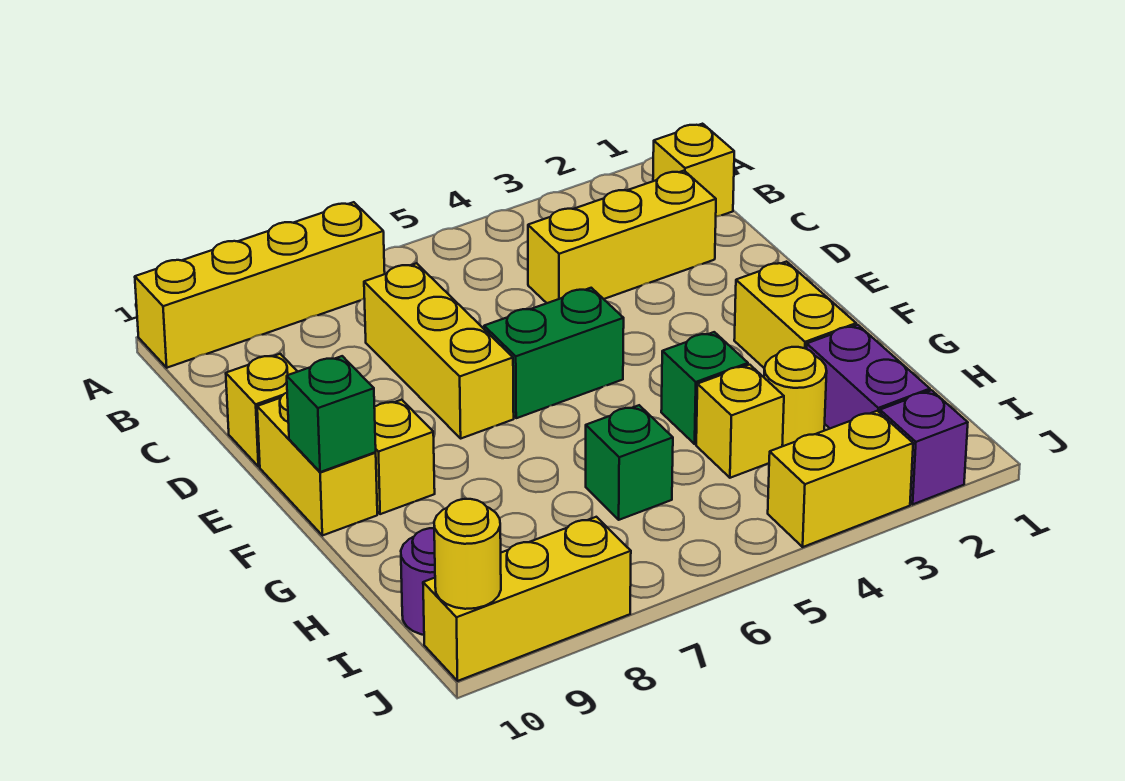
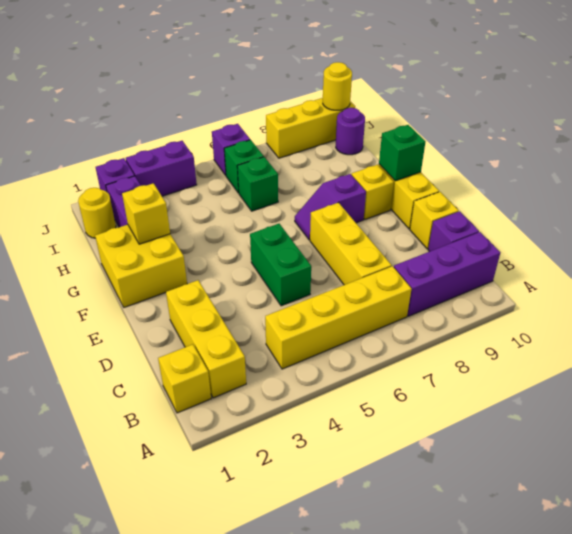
yellow brick A7:A10 level 1 -> yellow brick B4:B7 level 1
none -> purple brick B8:B10 level 1
yellow brick C2:C4 level 1 -> yellow brick B2:D2 level 1
none -> purple brick C10 level 1
green brick E5:E6 level 1 -> green brick D5:E5 level 1
yellow brick F2:G2 level 1 -> yellow brick F1:G2 level 1
none -> purple slope F7:F8 level 1 top 8
green brick G4 level 1 -> green brick I6 level 1
yellow round brick H3 level 1 -> yellow round brick I1 level 1
yellow brick H4 level 1 -> yellow brick G2 level 2
yellow brick J3:J4 level 1 -> purple brick J3:J4 level 1
none -> purple brick J6 level 1

